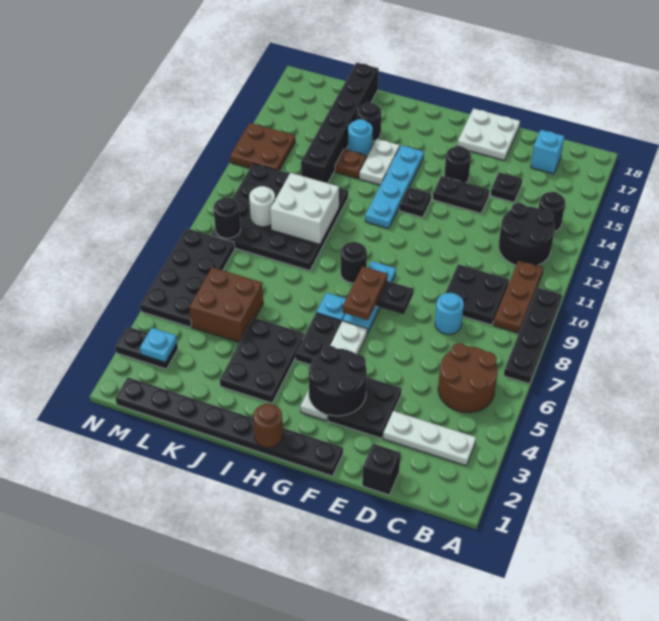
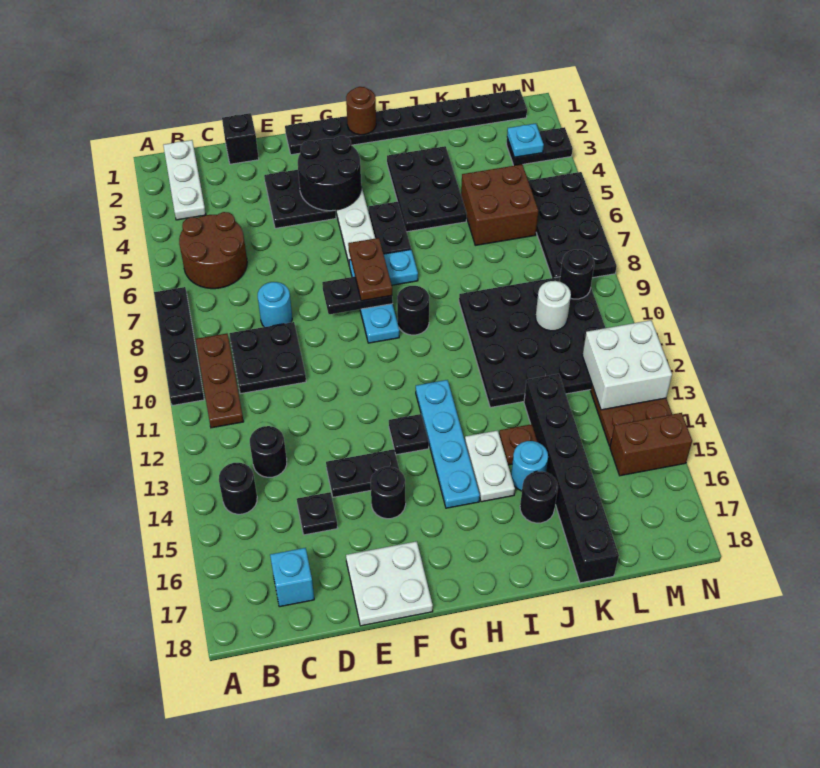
white plate B3:D3 level 1 -> white plate B1:B3 level 1
black round brick B12:C13 level 1 -> black round brick C13 level 1
white brick J10:K11 level 2 -> white brick M12:N13 level 2
none -> brown brick M15:N15 level 1

